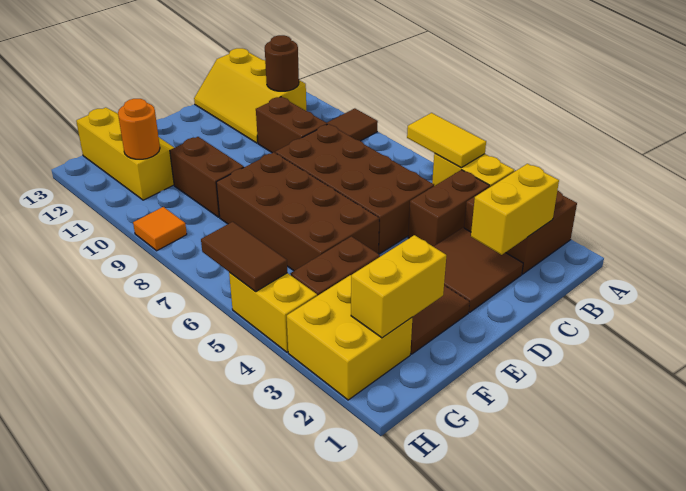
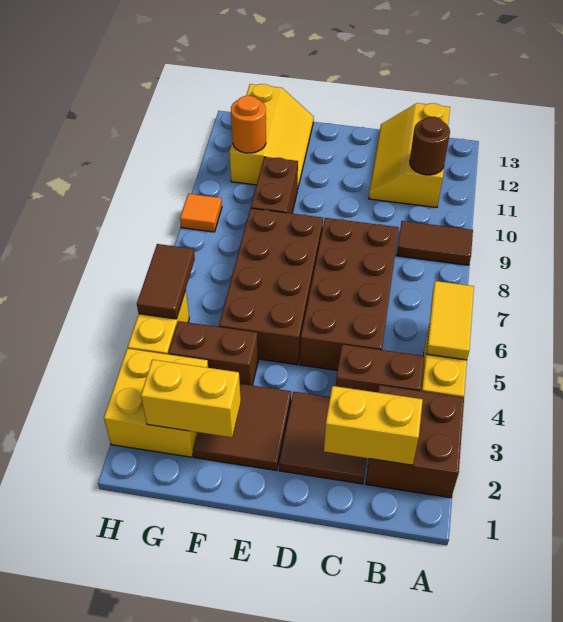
brown brick C9:C10 level 1 -> none

